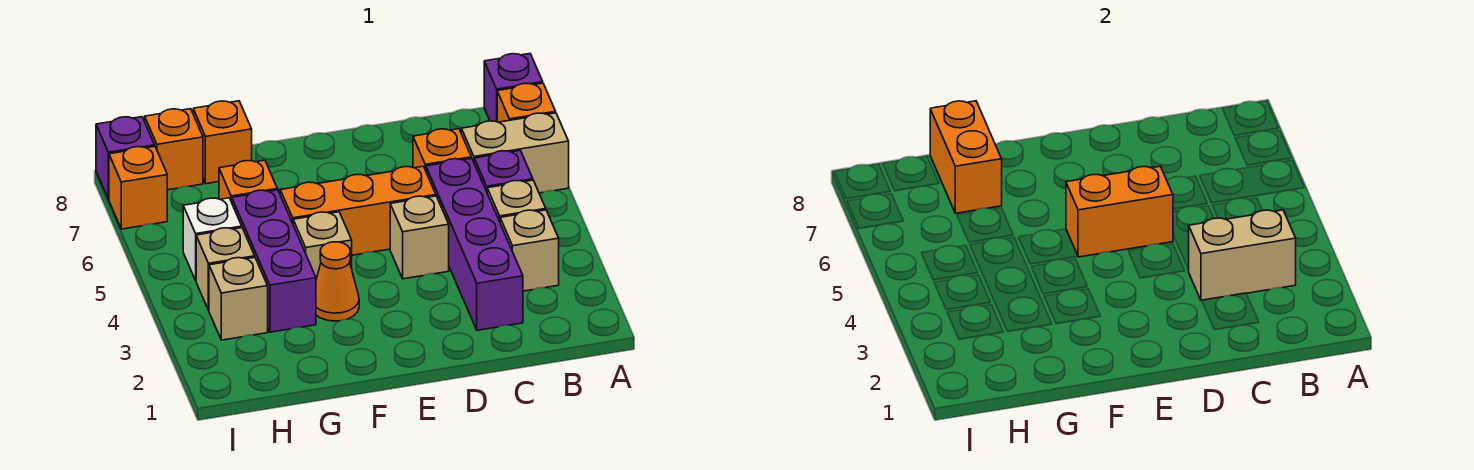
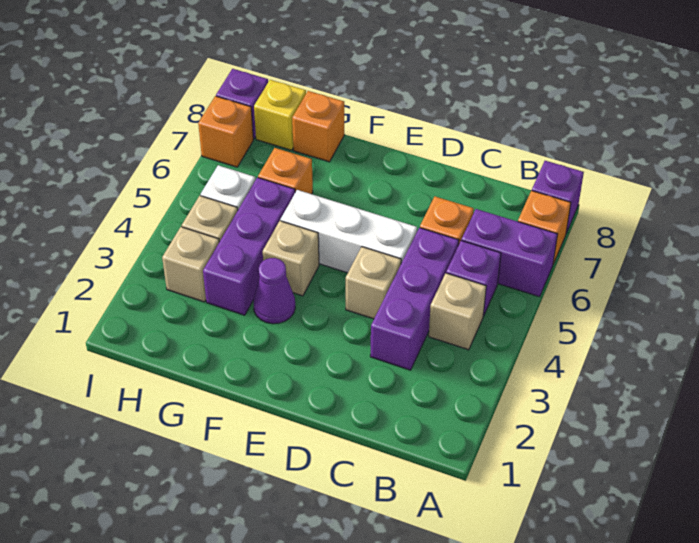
tan brick A6:B6 level 1 -> purple brick A6:B6 level 1
tan brick B3 level 1 -> none
tan brick B3:C3 level 2 -> none
purple brick C2:C5 level 1 -> purple brick C3:C5 level 1
orange brick D5:F5 level 1 -> white brick D5:F5 level 1
orange brick D5:E5 level 2 -> none
orange cone F3 level 1 -> purple cone F3 level 1
orange brick G7:G8 level 2 -> none
orange brick H8 level 1 -> yellow brick H8 level 1

